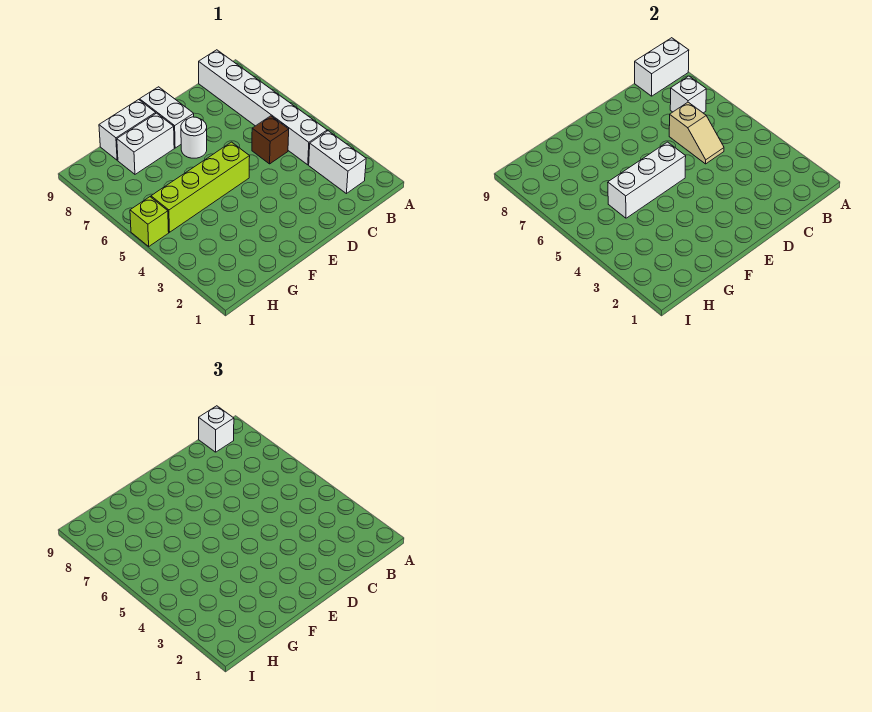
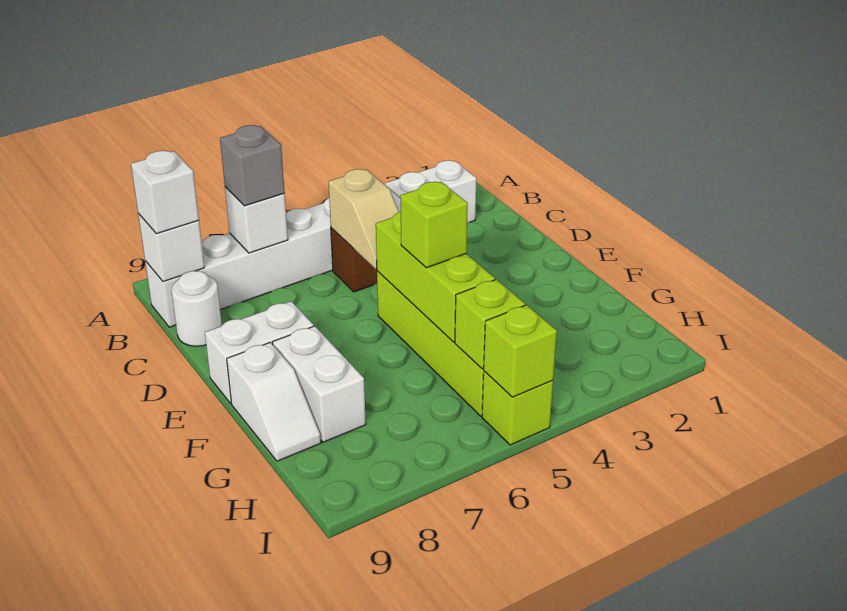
white brick A9:B9 level 2 -> white brick B9 level 2
none -> grey brick B7 level 3
tan slope C5:C6 level 2 top 6 -> tan slope C5:D5 level 2 top C
white brick E5:G5 level 2 -> lime brick E5:G5 level 2
white round brick E7 level 1 -> white round brick C9 level 1
none -> lime brick F5 level 3
white brick F9:G9 level 1 -> white slope F9:G9 level 1 top F
none -> lime brick H5 level 2
none -> lime brick I5 level 2

